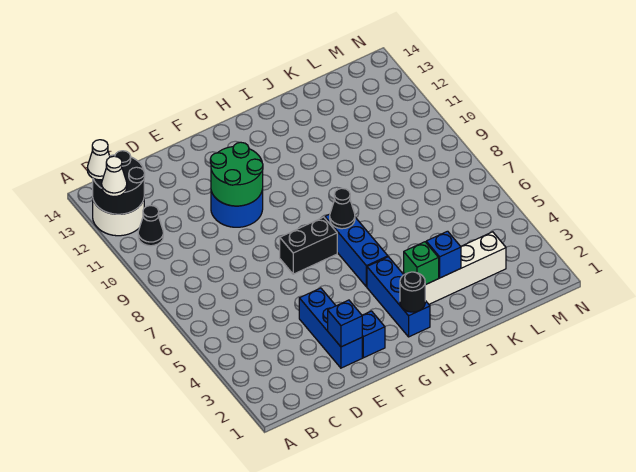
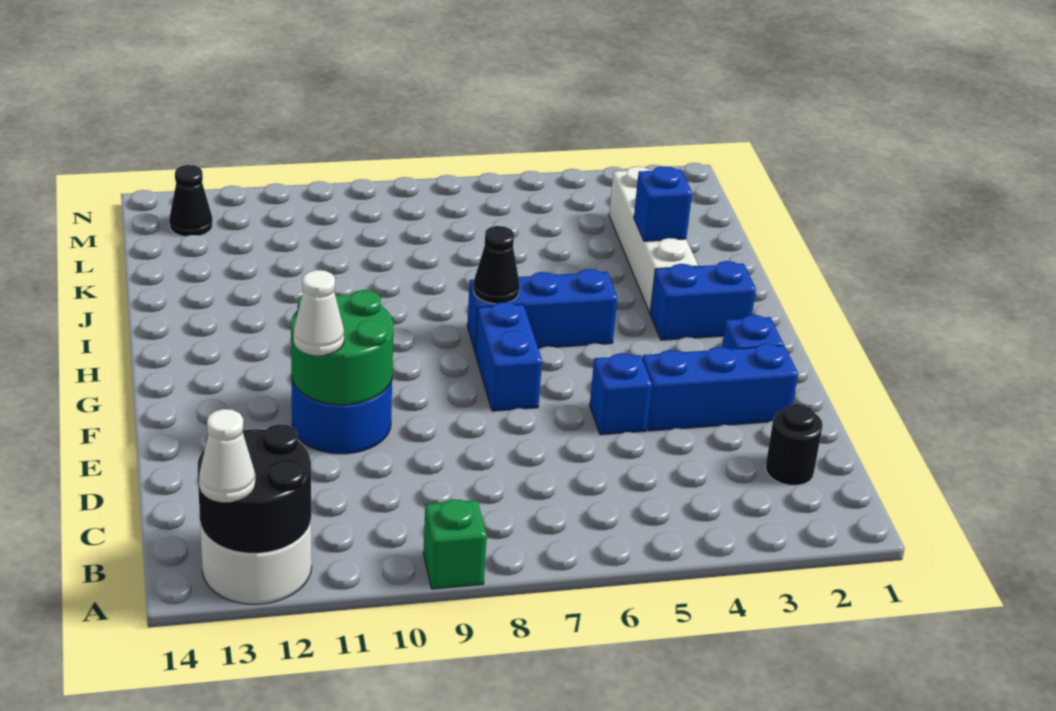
white cone A12 level 3 -> white cone E11 level 3
black cone B11 level 1 -> black cone M13 level 1
blue brick E2 level 2 -> blue brick E5 level 1
black brick F7:G7 level 1 -> blue brick F7:G7 level 1
blue brick H2:H4 level 1 -> blue brick H2:H3 level 1
black round brick H2 level 2 -> black round brick C2 level 1
green brick I3 level 2 -> green brick A9 level 1

